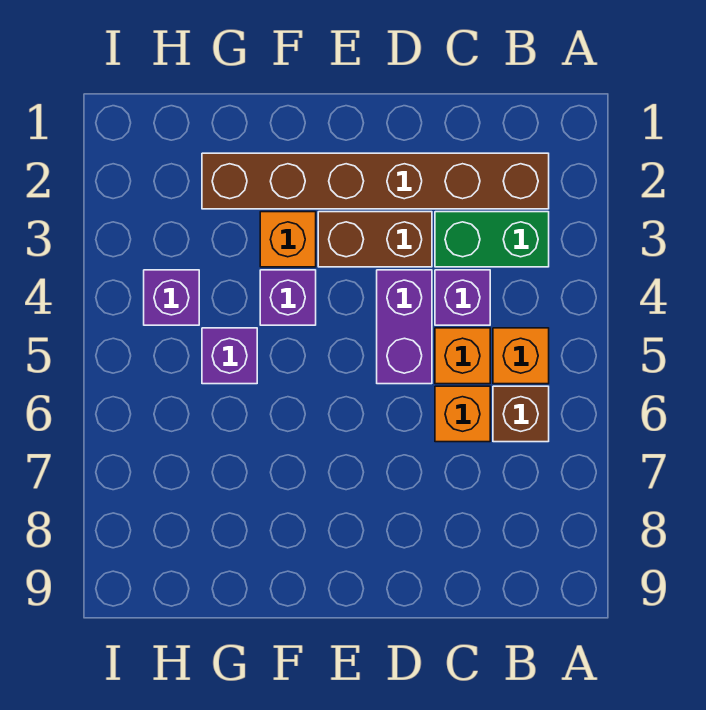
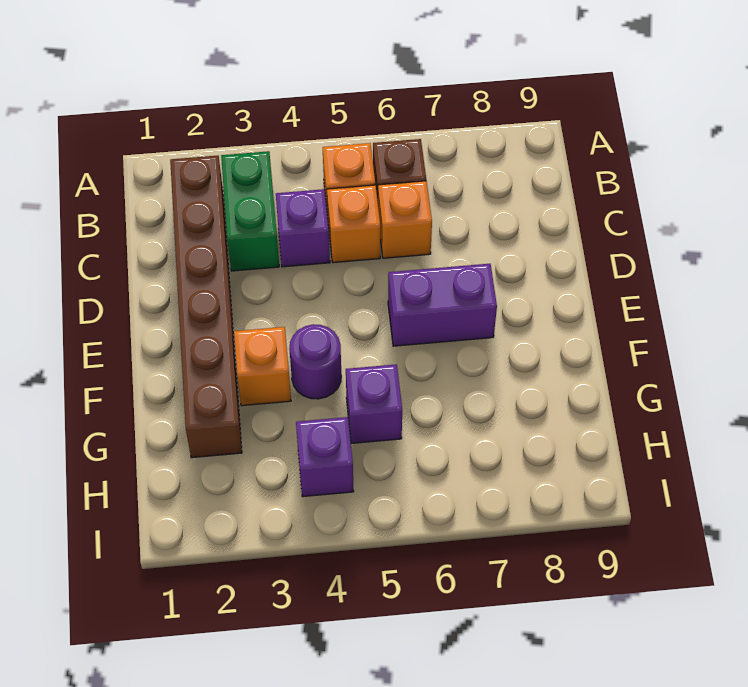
brown brick D3:E3 level 1 -> none
purple brick D4:D5 level 1 -> purple brick E6:E7 level 1
purple brick F4 level 1 -> purple round brick F4 level 1

